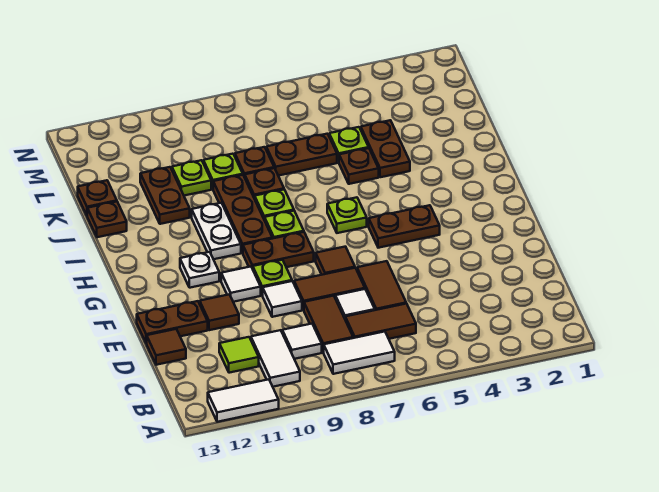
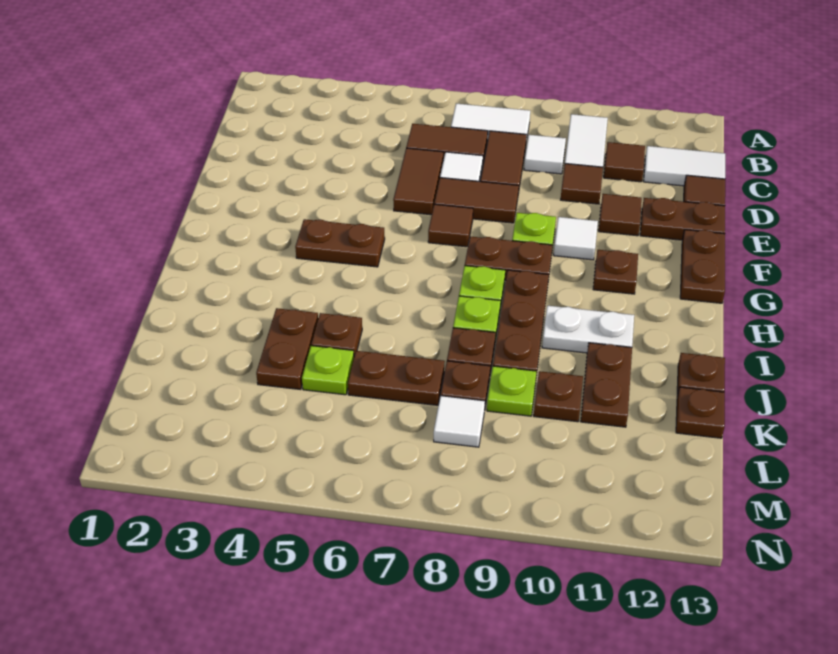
white tile A11:A12 level 1 -> white tile C12:C13 level 1
lime tile C11 level 1 -> brown tile C11 level 1
none -> brown tile D10 level 1
white tile E9 level 1 -> white tile L8 level 1
none -> brown plate F13:G13 level 1
white plate G11 level 1 -> brown plate G11 level 1
lime plate H6 level 1 -> none
white plate H10:I10 level 1 -> white plate I10:I11 level 1
lime plate K10 level 1 -> brown plate K10 level 1

